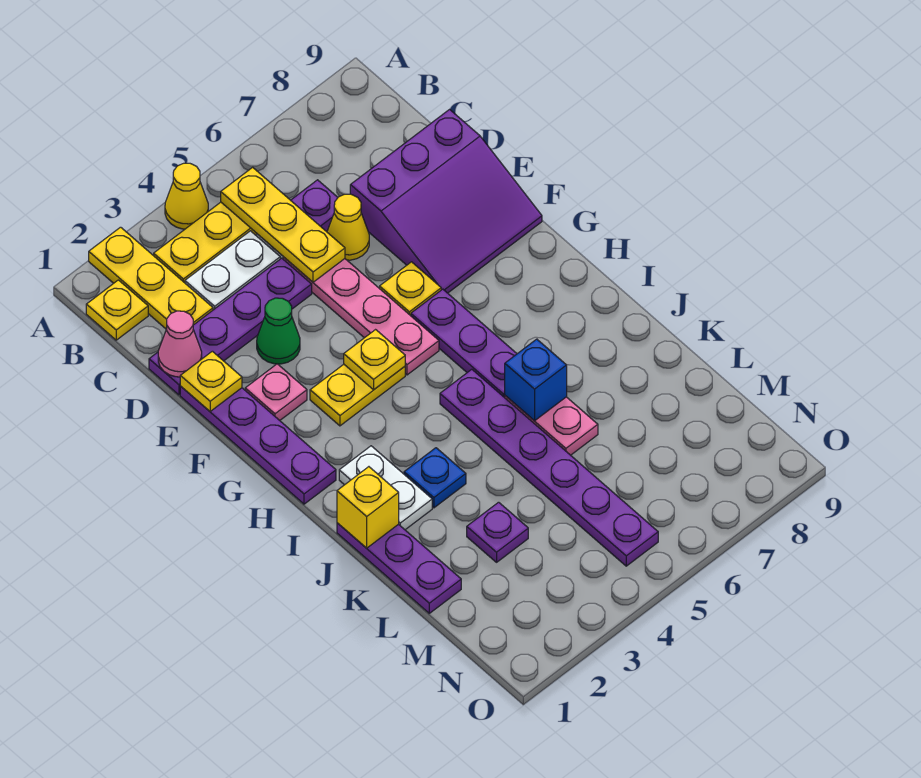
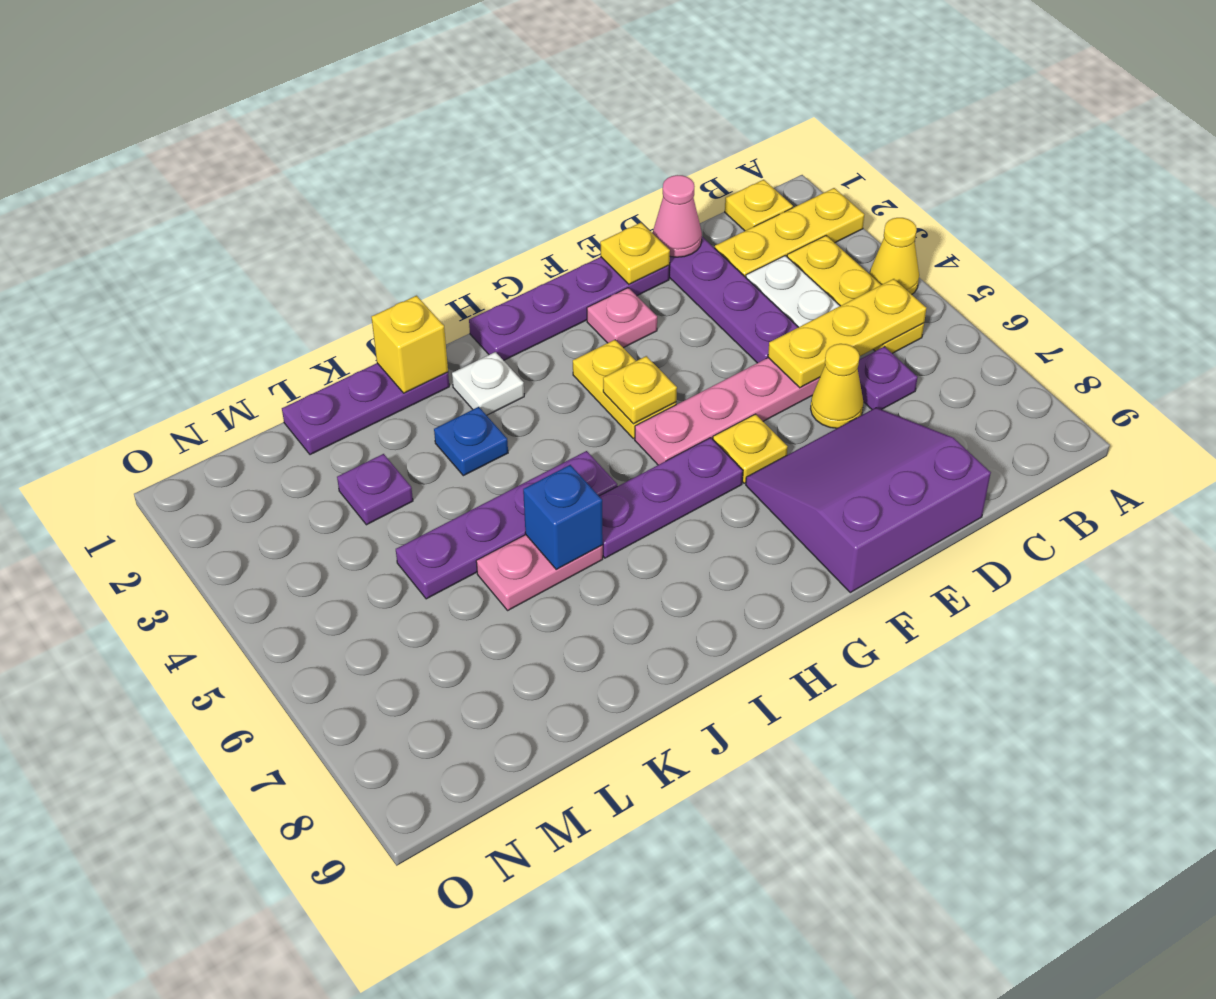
purple slope D7:F9 level 1 top D -> purple slope D7:F9 level 1 top 9
green cone E3 level 1 -> none
white plate I2:J2 level 1 -> white plate I2 level 1
purple plate I5:N5 level 1 -> purple plate I5:L5 level 1

